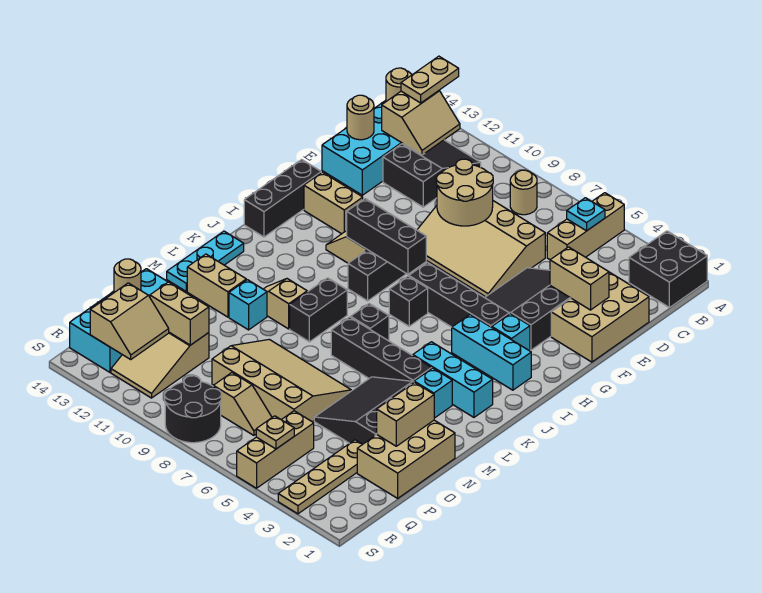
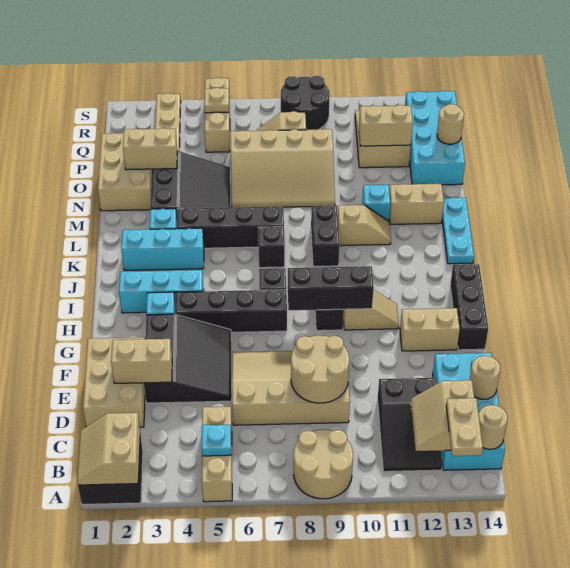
tan round brick B8 level 1 -> tan round brick A8:B9 level 1
tan brick N2:O2 level 2 -> tan brick O2:O3 level 2
tan slope Q12:R13 level 2 top 13 -> tan slope A1:B2 level 2 top 2

